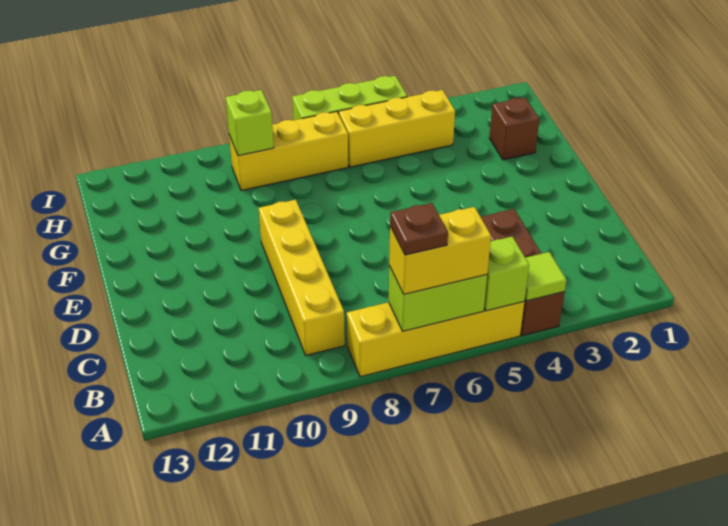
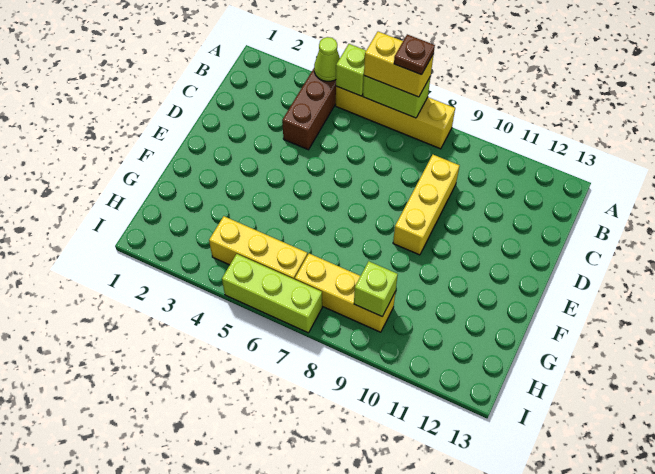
lime tile A4 level 2 -> lime cone A4 level 2
yellow brick B9:E9 level 1 -> yellow brick C9:E9 level 1
brown brick G2 level 1 -> none

